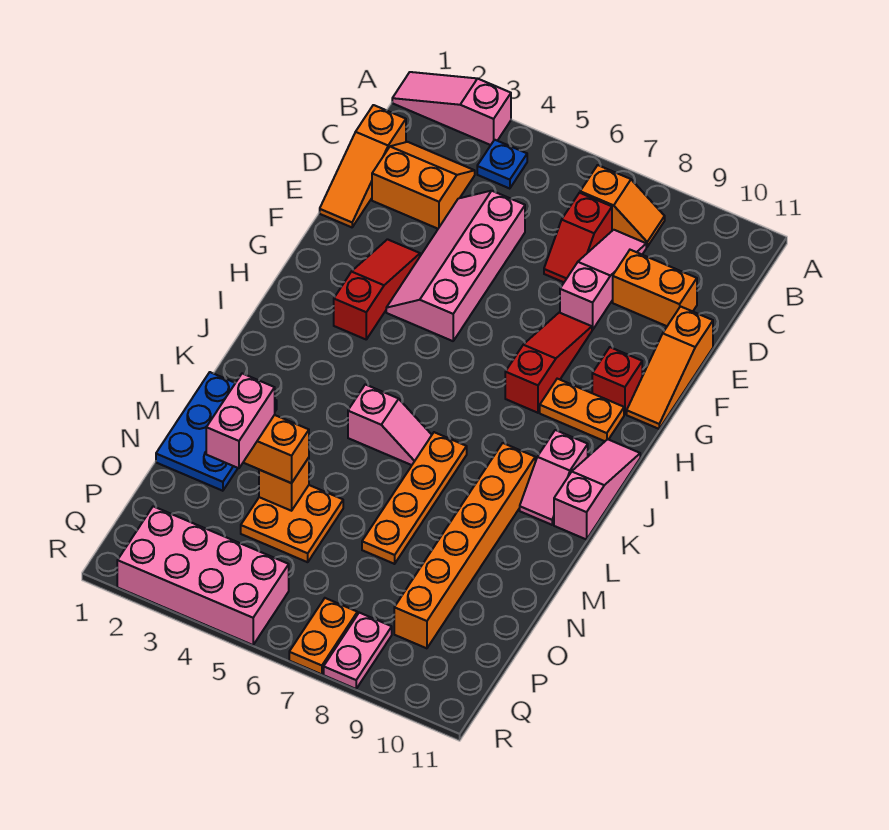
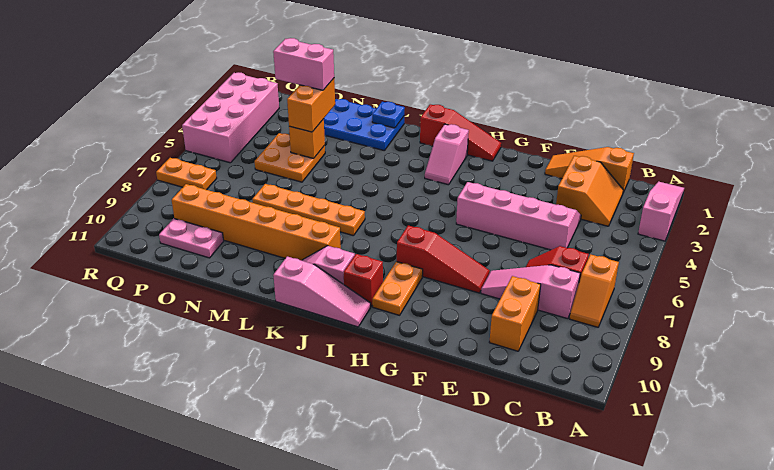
blue plate B4 level 1 -> blue plate L1 level 2
pink slope C8:E8 level 1 top E -> pink slope C8:E8 level 1 top C
orange slope E11:G11 level 1 top E -> none
red slope F3:H3 level 1 top H -> red slope H1:J1 level 1 top J
red brick G10 level 1 -> red brick I10 level 1
pink slope K5:K6 level 1 top 5 -> pink slope I2:I3 level 1 top 2
pink plate Q8:R8 level 1 -> pink plate O10:P10 level 1

